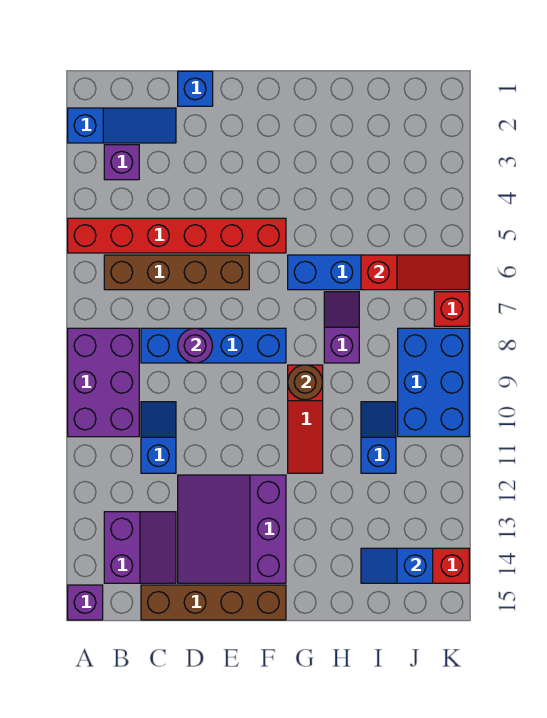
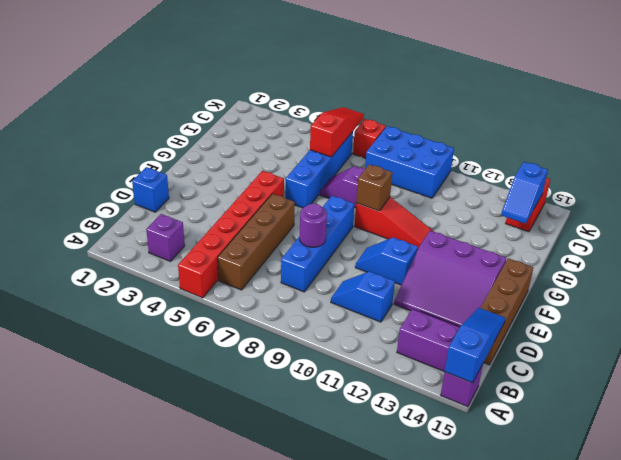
blue slope A2:C2 level 1 top A -> blue slope A15:C15 level 2 top A
purple brick A8:B10 level 1 -> none
brown round brick G9 level 2 -> brown brick G9 level 2
blue slope I10:I11 level 1 top 11 -> blue slope E10:E11 level 1 top 11

